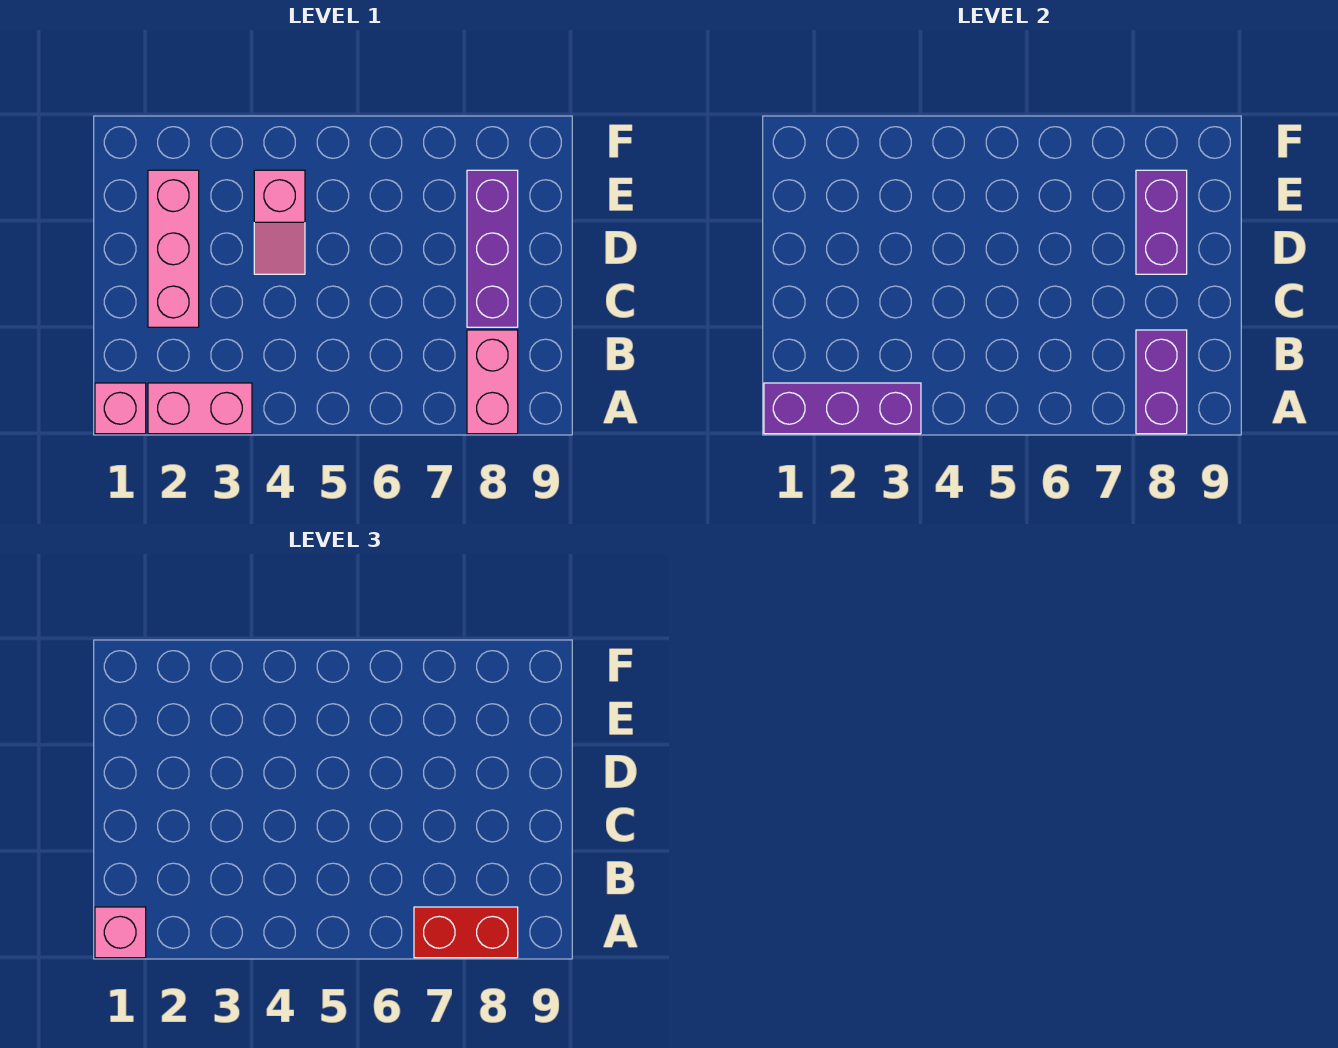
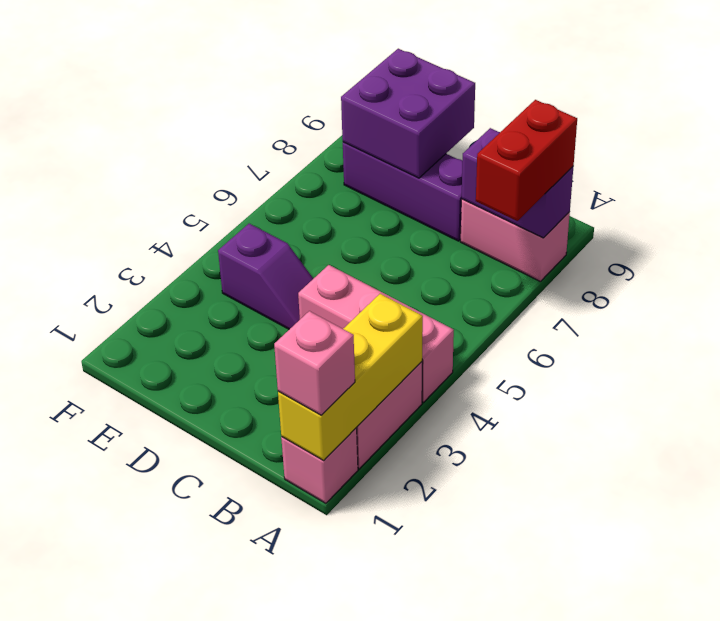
purple brick A1:A3 level 2 -> yellow brick A1:A3 level 2
pink brick C2:E2 level 1 -> pink brick A4:C4 level 1
pink slope D4:E4 level 1 top E -> purple slope D4:E4 level 1 top E
purple brick D8:E8 level 2 -> purple brick D8:E9 level 2

